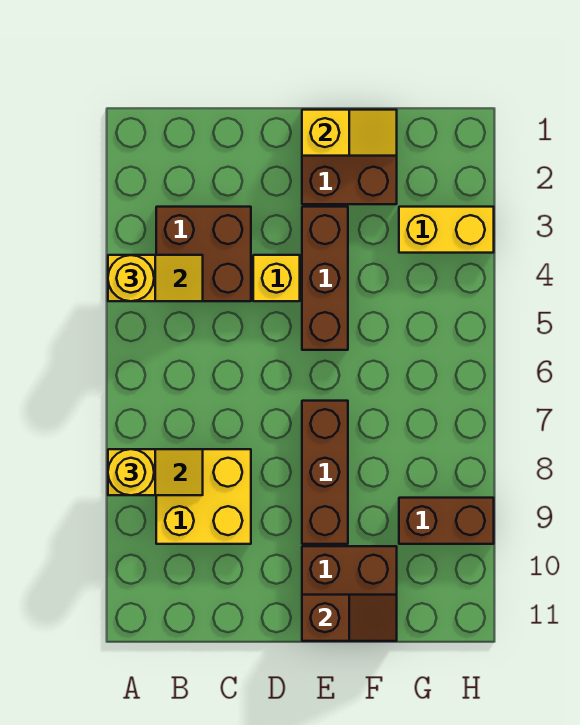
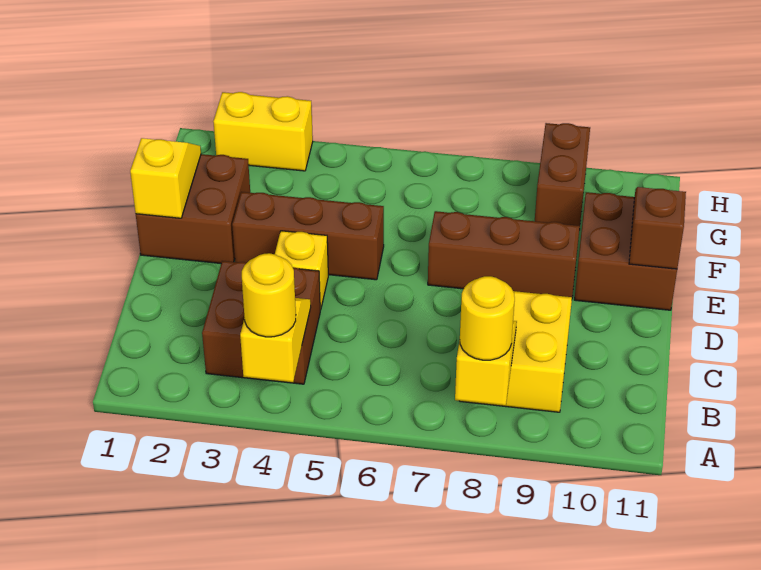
yellow brick G3:H3 level 1 -> yellow brick H2:H3 level 1

